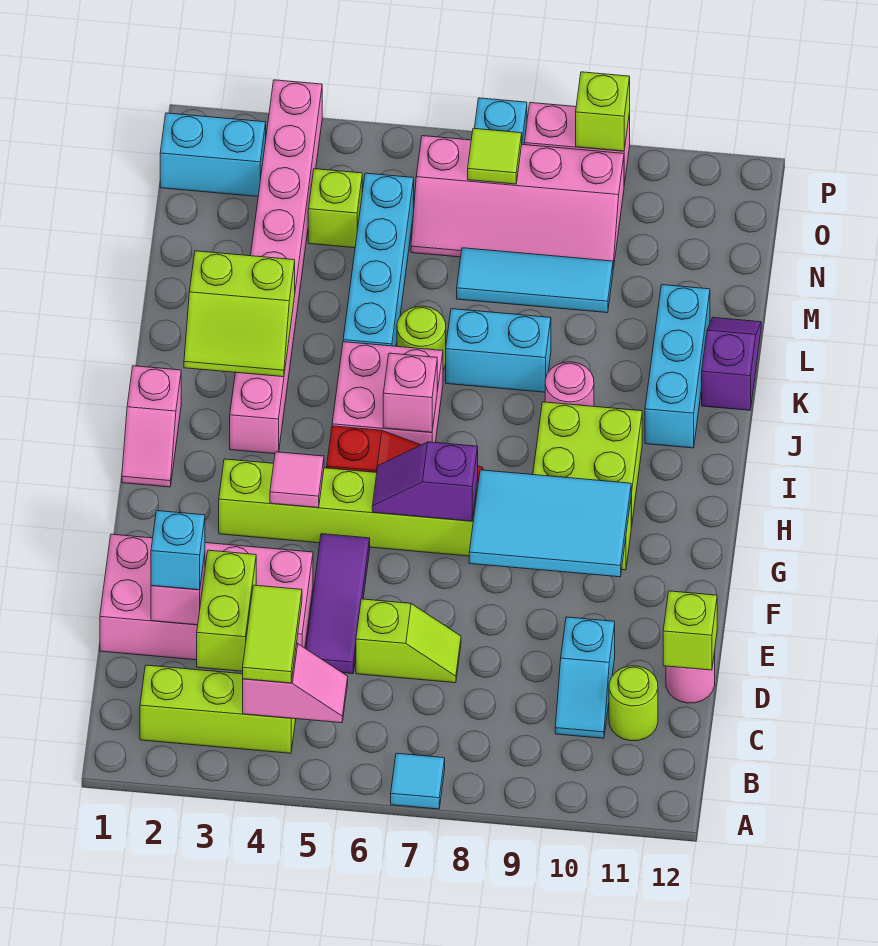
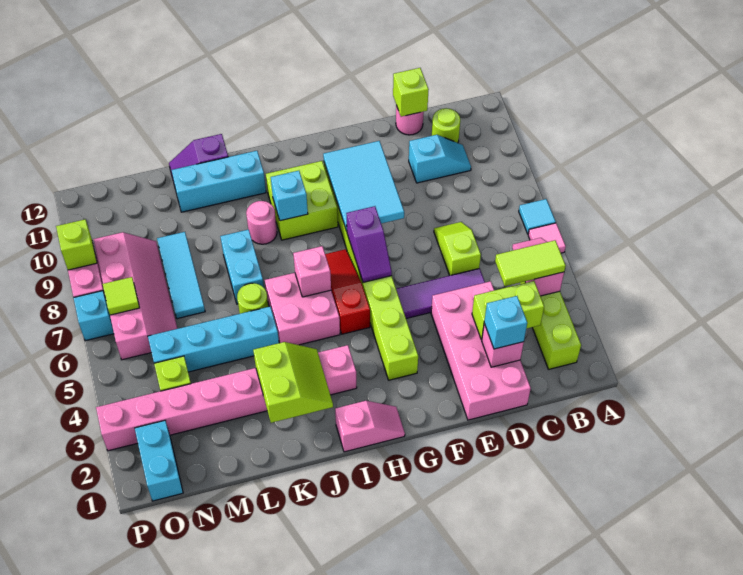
pink tile G4 level 2 -> pink tile A6 level 1
none -> cyan brick I9 level 2

